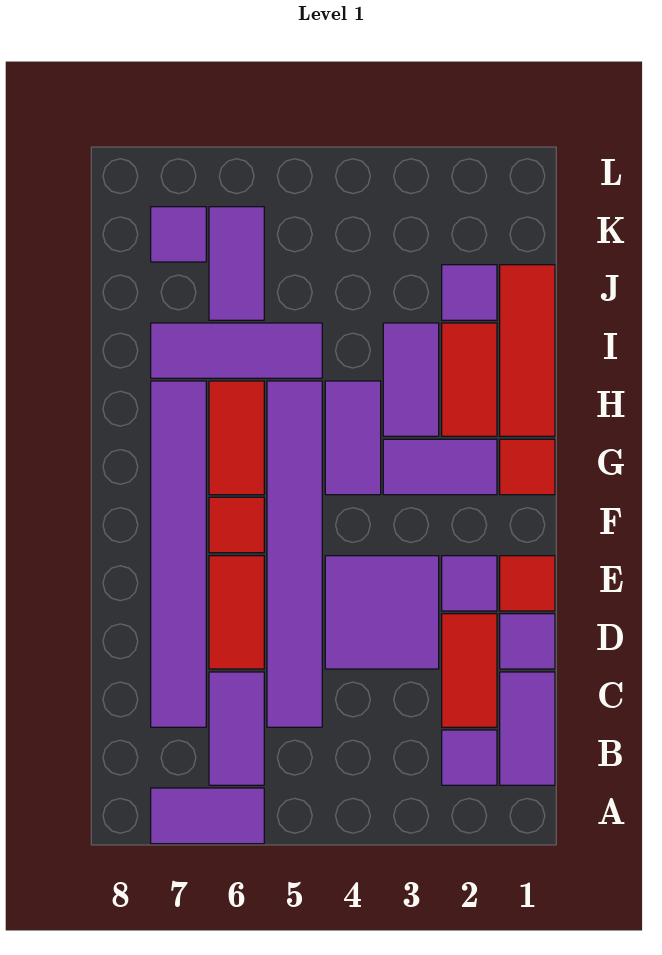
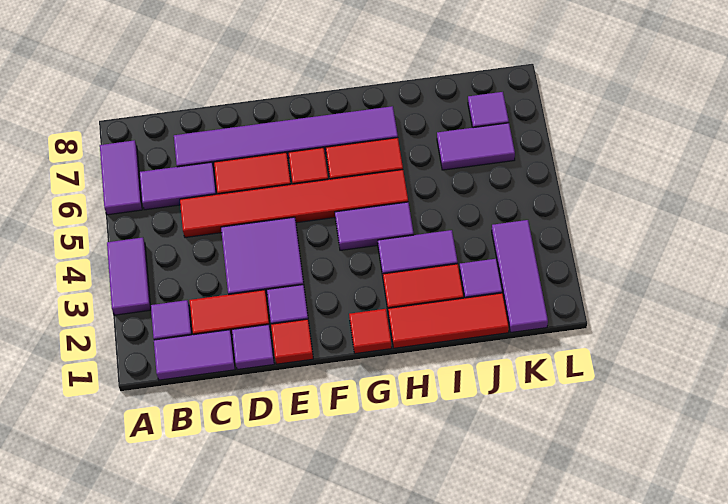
purple tile C5:H5 level 1 -> red tile C5:H5 level 1
purple tile G2:G3 level 1 -> purple tile A3:A4 level 1
purple tile I5:I7 level 1 -> purple tile K1:K3 level 1

